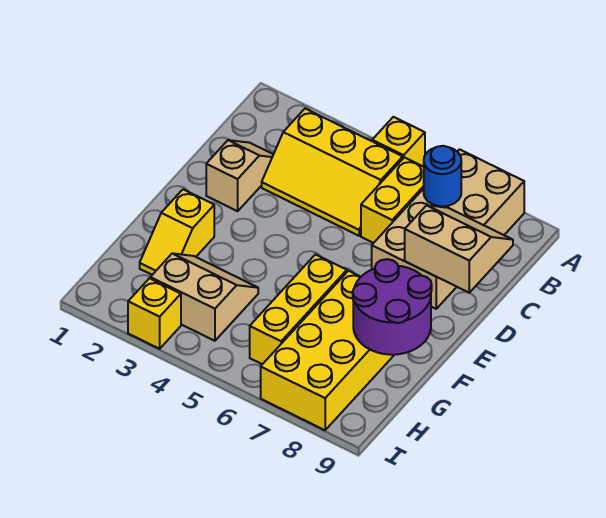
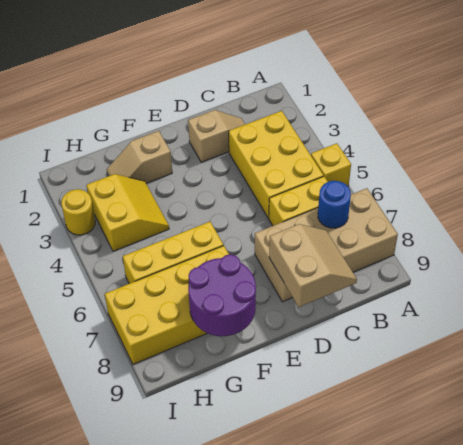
yellow slope B3:C5 level 1 top B -> yellow brick B3:C5 level 1
yellow slope F2:G2 level 1 top F -> tan slope F2:G2 level 1 top F
tan slope G3:H4 level 1 top H -> yellow slope G3:H4 level 1 top H
yellow brick I3 level 1 -> yellow round brick I3 level 1

